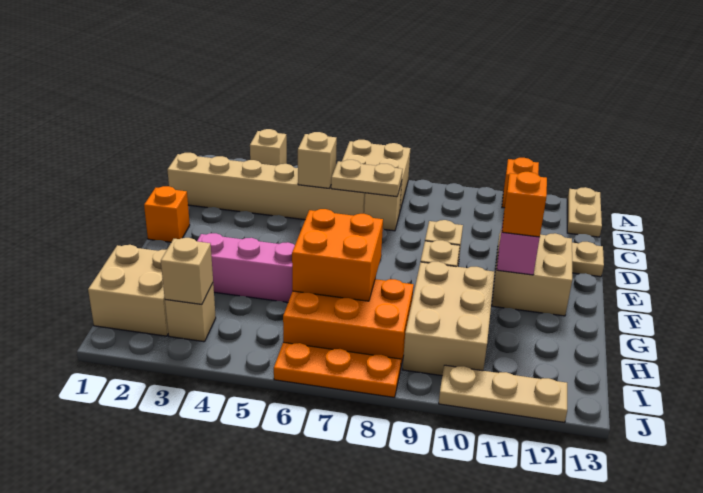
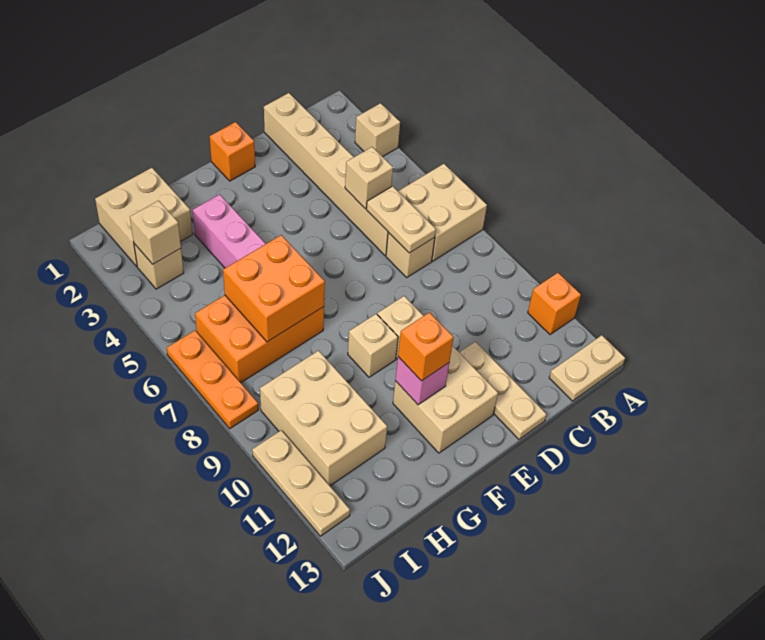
tan brick G9:I10 level 1 -> tan brick H9:I11 level 1
orange brick H6:I8 level 1 -> orange brick G6:I7 level 1

